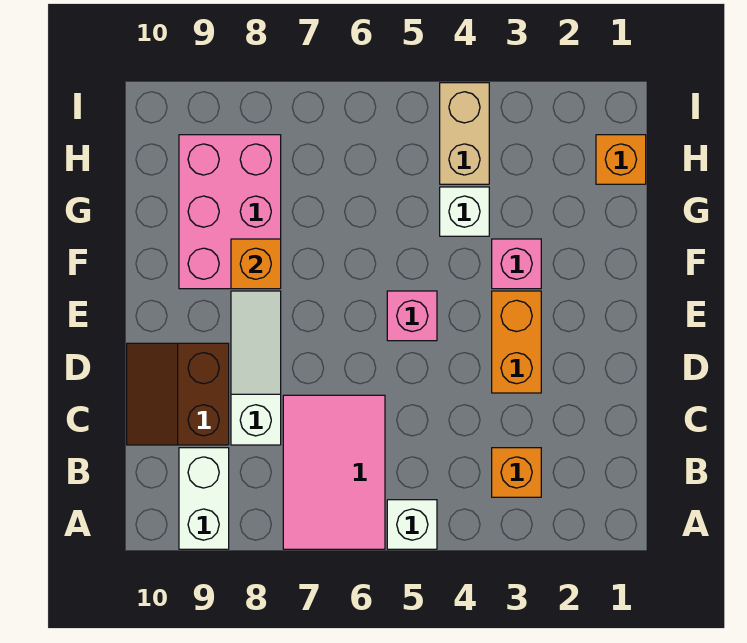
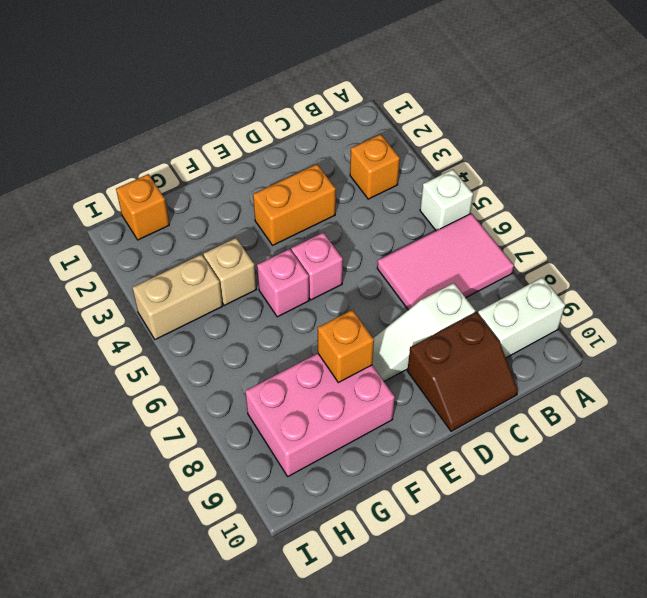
pink brick F3 level 1 -> pink brick F5 level 1
white brick G4 level 1 -> tan brick G4 level 1

